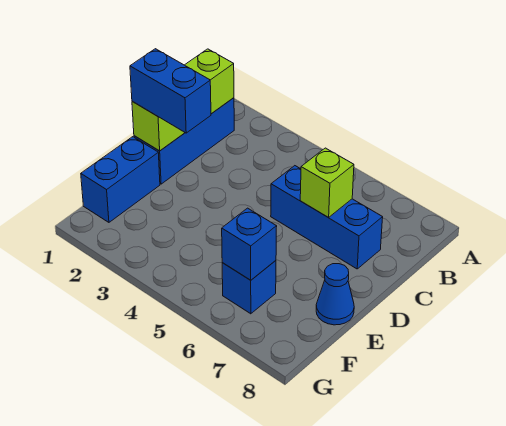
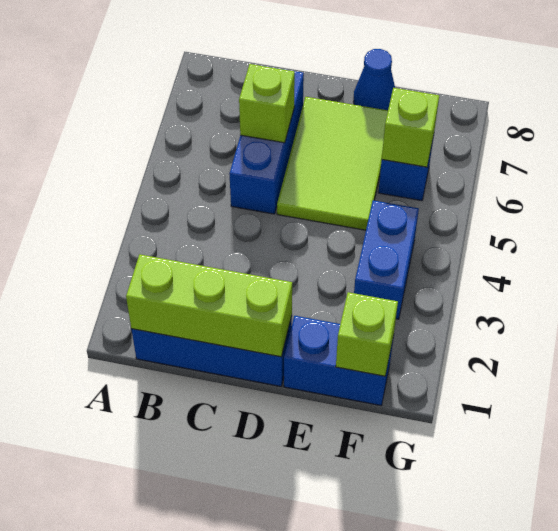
blue brick D1:D2 level 3 -> blue brick F3:F4 level 1
none -> lime tile D5:E7 level 1
none -> lime brick F1 level 2
blue brick F6 level 2 -> lime brick F6 level 2

